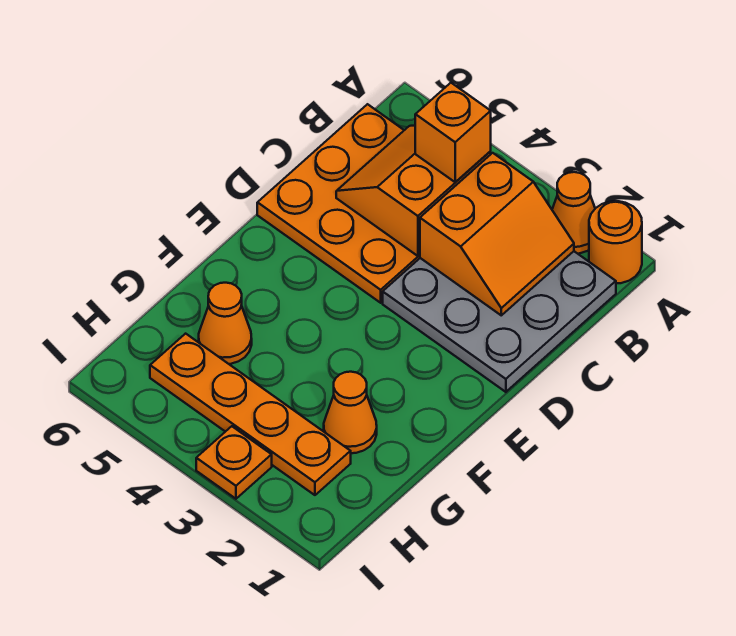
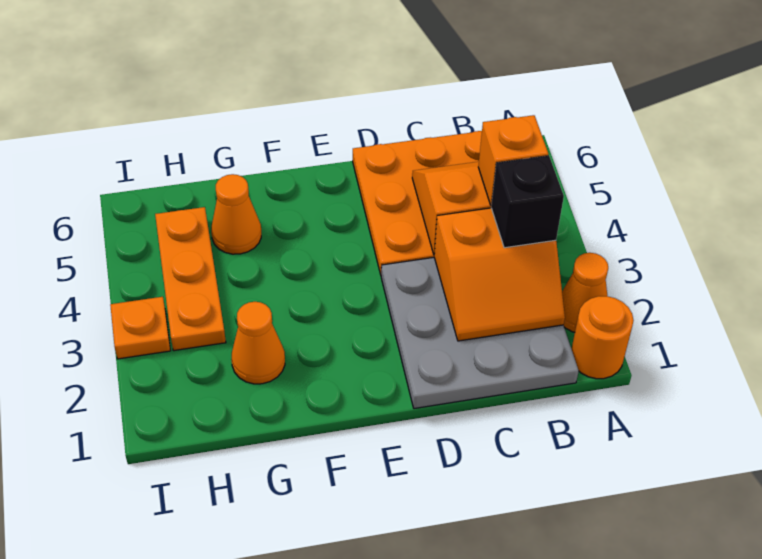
none -> black brick B3 level 3
orange plate H2:H5 level 1 -> orange plate H3:H5 level 1

